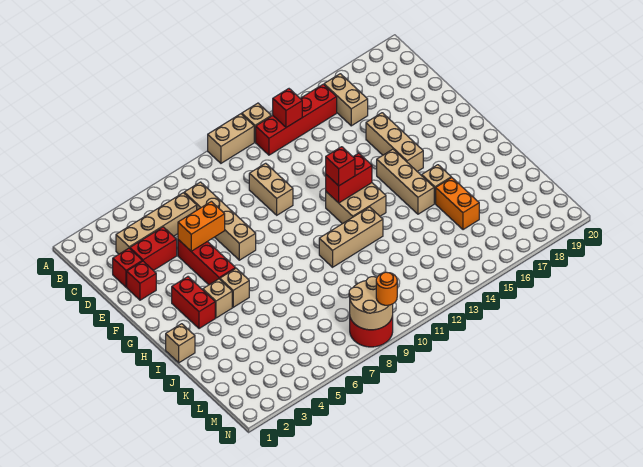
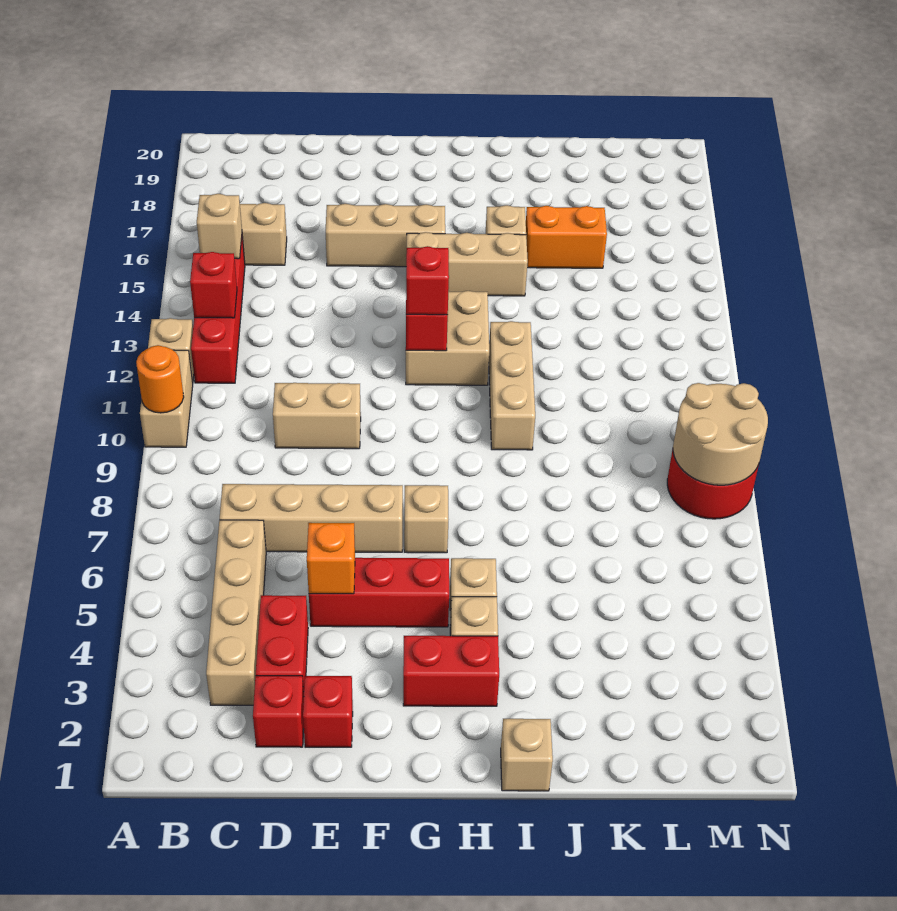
none -> tan brick B15 level 2
orange brick E5:E6 level 2 -> orange brick E5 level 2
none -> tan brick G7 level 1
orange round brick N9 level 3 -> orange round brick A10 level 2

